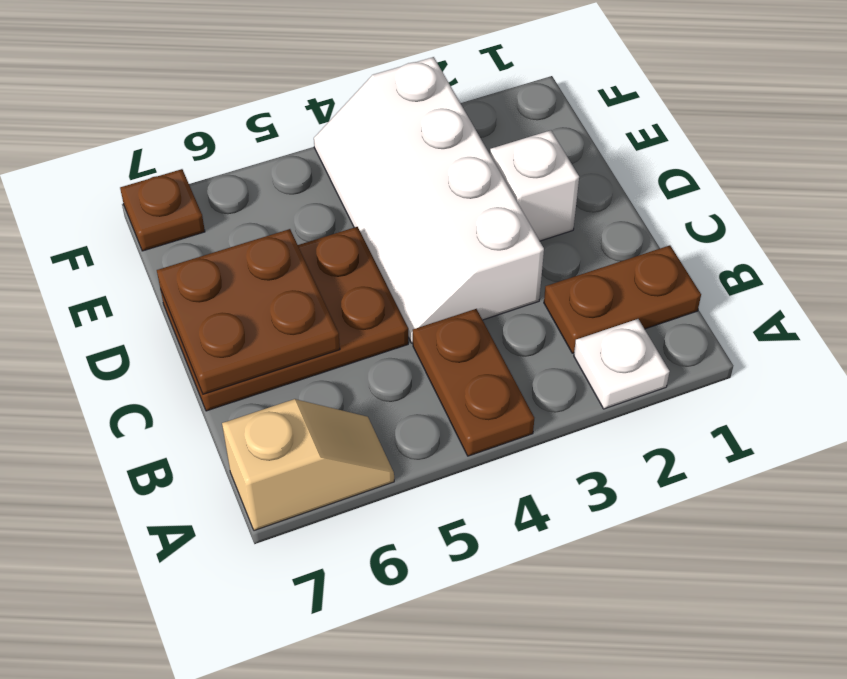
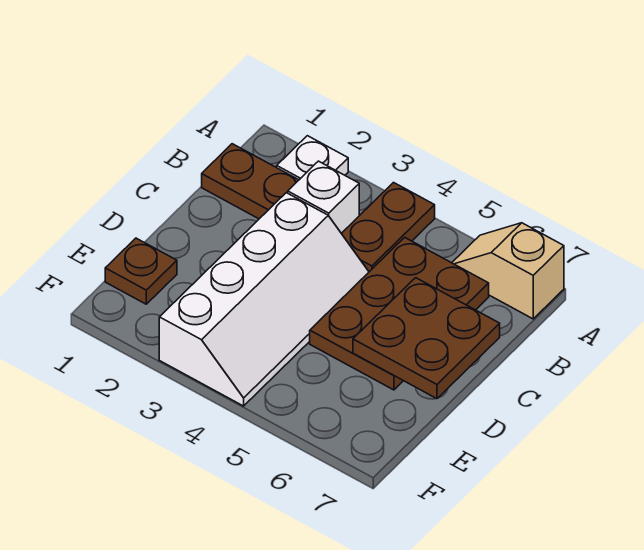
brown plate C5:D7 level 1 -> brown plate B5:D6 level 1
white brick D2 level 1 -> white brick B3 level 1
brown plate F7 level 1 -> brown plate E1 level 1

